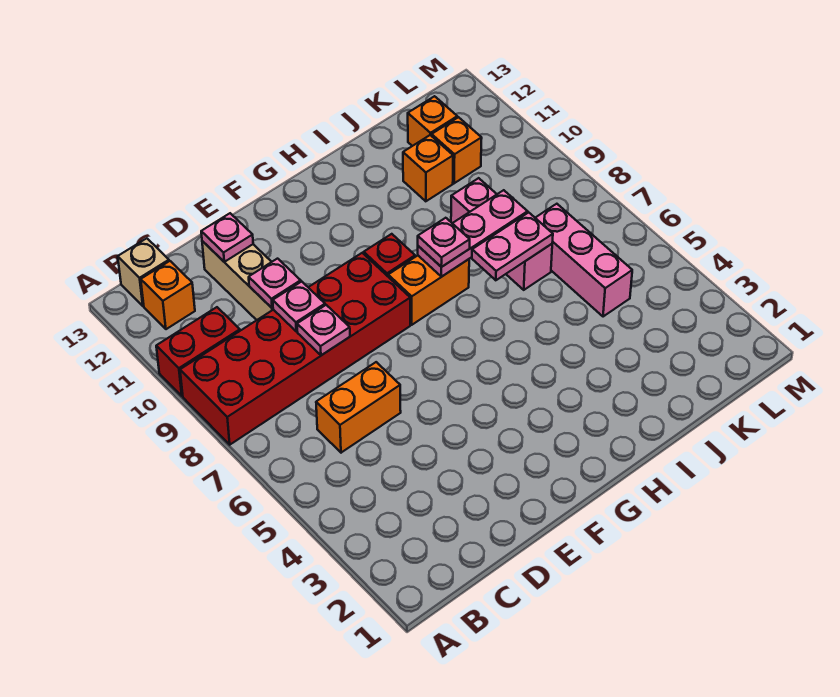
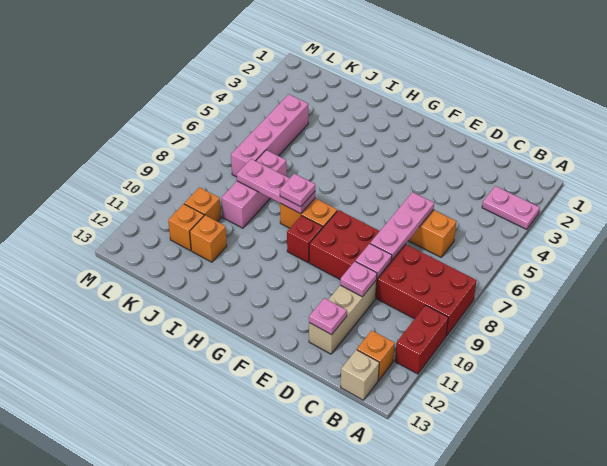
red brick A10:B10 level 1 -> red brick A10:A11 level 1
pink plate D8 level 2 -> pink plate D6:D8 level 2
pink plate I7:J7 level 2 -> pink plate A3:B3 level 1
pink brick K5:K7 level 1 -> pink brick K4:K7 level 1
orange brick K12 level 1 -> orange brick K10 level 1

